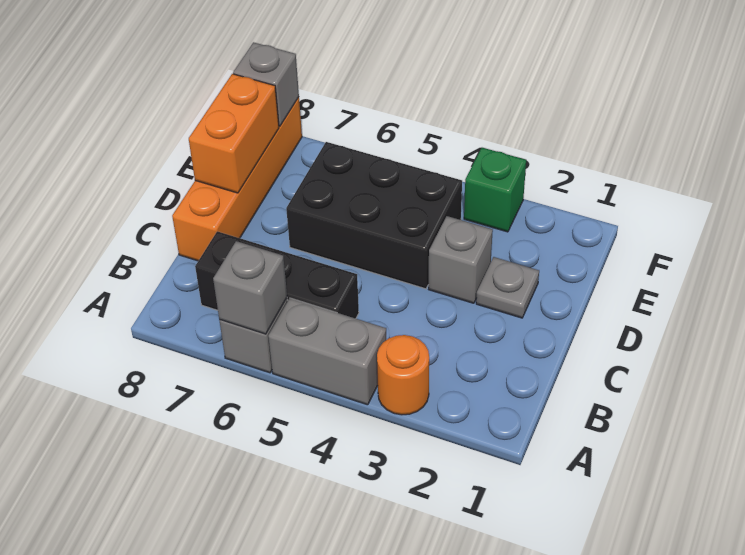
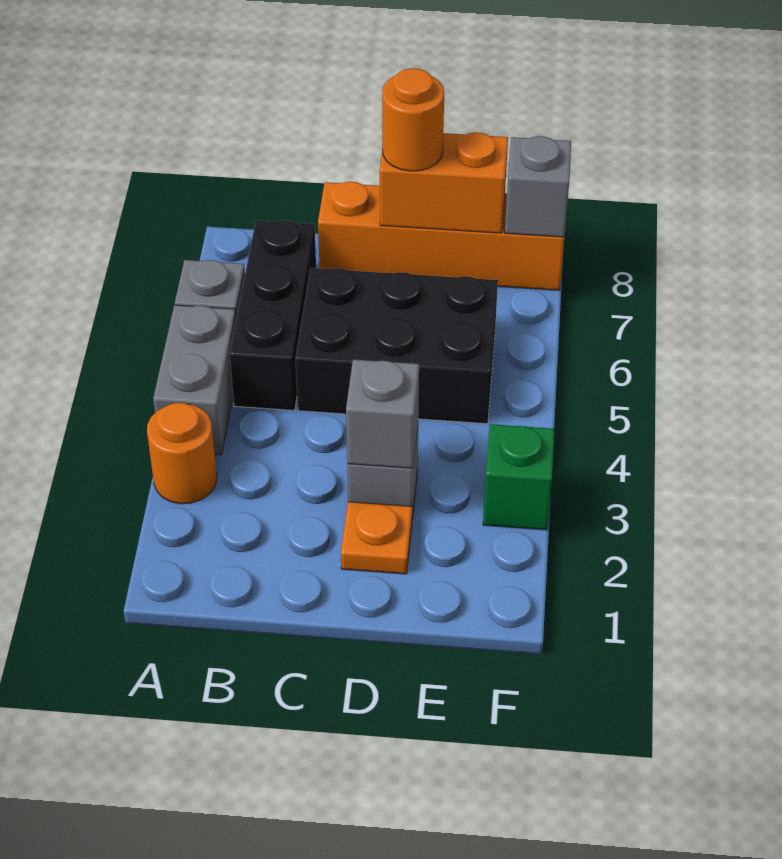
grey brick A6 level 2 -> grey brick D3 level 2
grey plate D2 level 1 -> orange plate D2 level 1
black brick D4:E6 level 1 -> black brick C5:E6 level 1
none -> orange round brick D8 level 3

